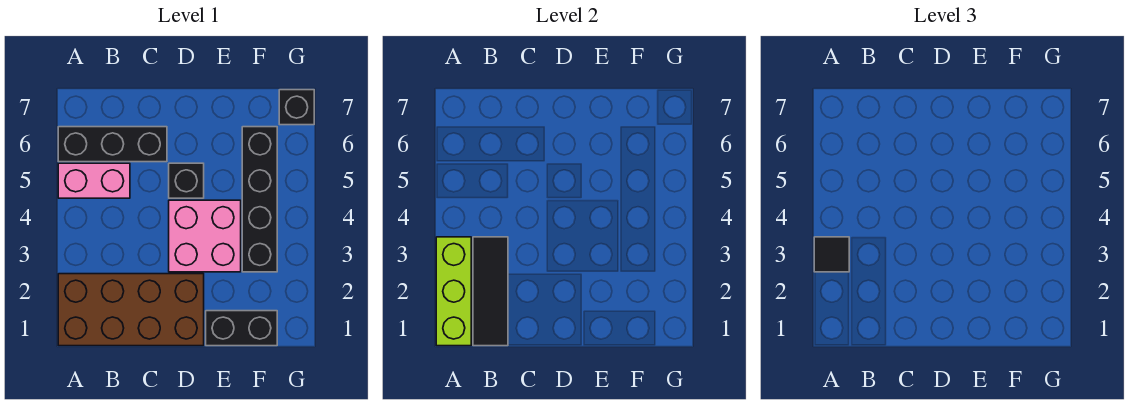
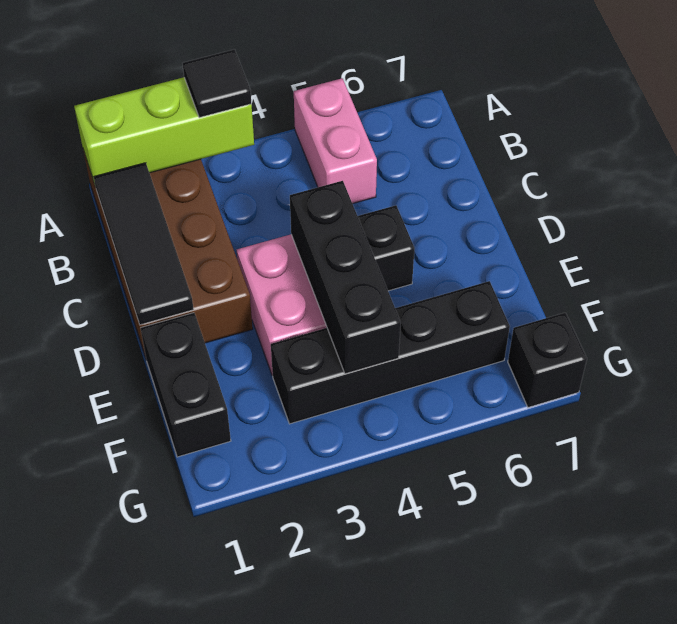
black brick A6:C6 level 1 -> black brick D4:F4 level 2
black tile B1:B3 level 2 -> black tile B1:D1 level 2

